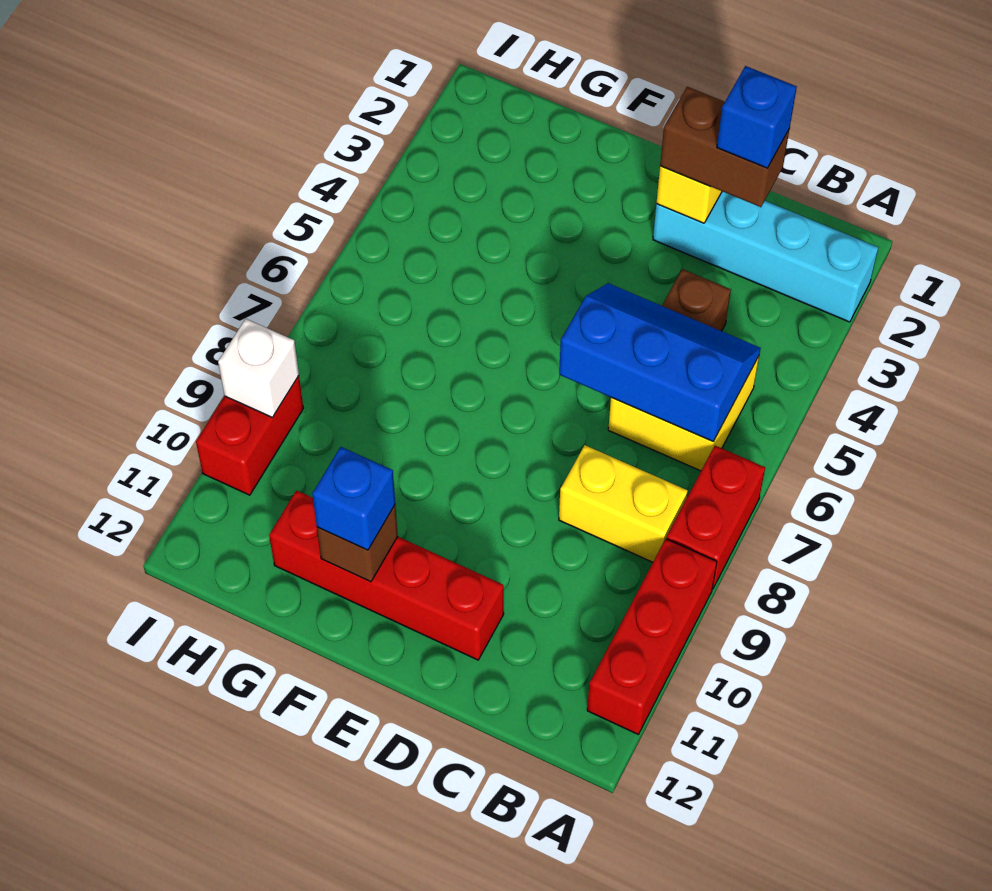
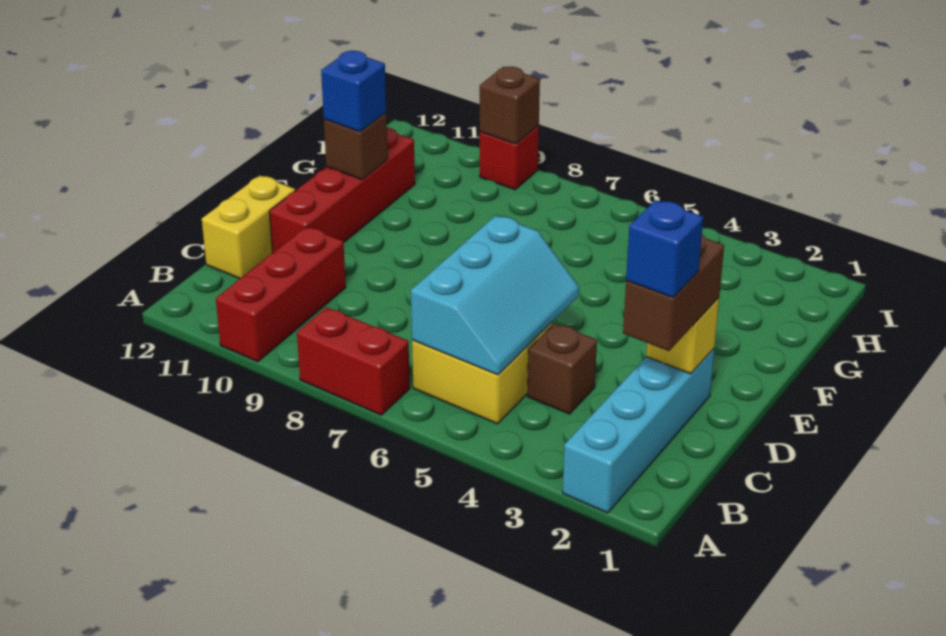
red brick A9:A11 level 1 -> red brick A10:C10 level 1
blue slope B5:D6 level 2 top 6 -> cyan slope B5:D6 level 2 top 6
yellow brick B8:C8 level 1 -> yellow brick C12:D12 level 1
red brick I9:I10 level 1 -> red brick I9 level 1
white brick I9 level 2 -> brown brick I9 level 2

